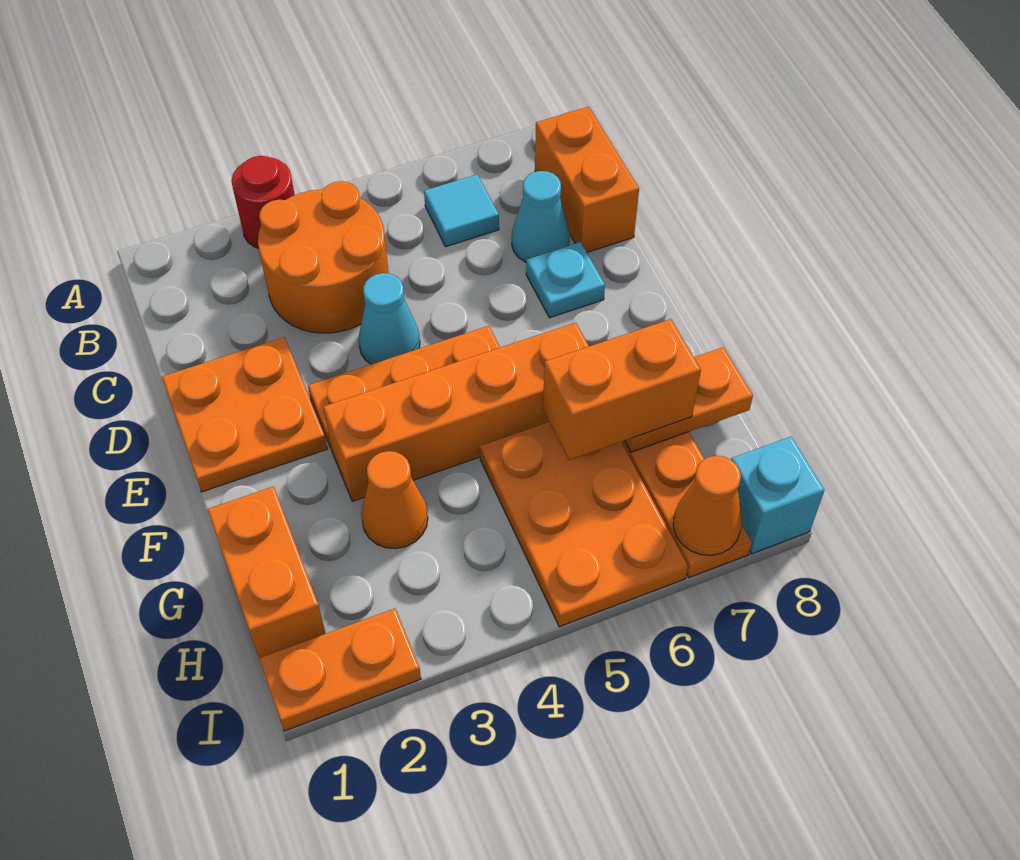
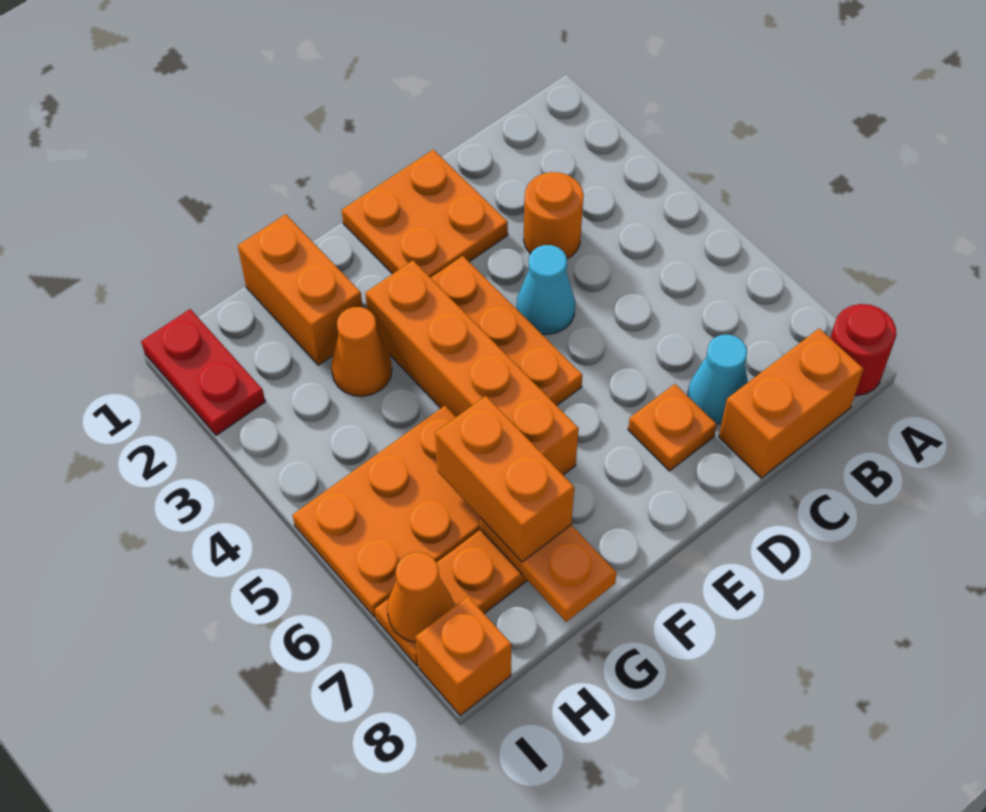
red round brick A3 level 1 -> red round brick A8 level 1
orange round brick B3:C4 level 1 -> orange round brick C3 level 1
cyan tile B6 level 1 -> none
cyan plate D7 level 1 -> orange plate D7 level 1
orange brick G1:H1 level 1 -> orange brick G1:G2 level 1
orange plate I1:I2 level 1 -> red plate I1:I2 level 1
cyan brick I8 level 1 -> orange brick I8 level 1

